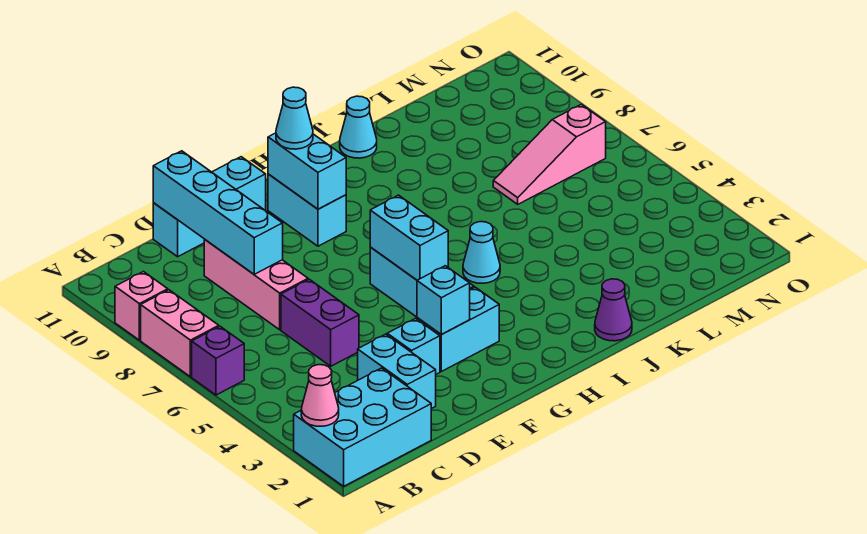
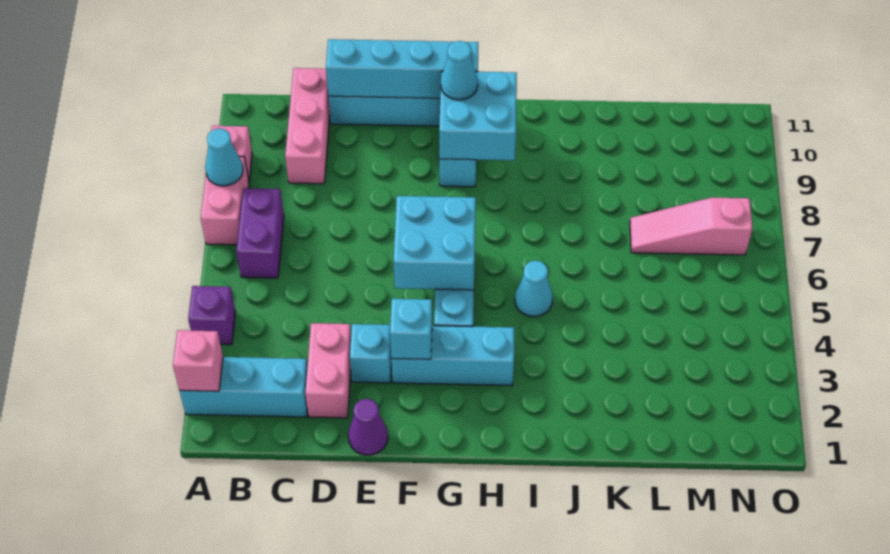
cyan brick A1:C2 level 1 -> cyan brick A2:C2 level 1
pink cone A2 level 2 -> pink brick A2 level 2
purple brick A6 level 1 -> purple brick A4 level 1
cyan brick D2:D3 level 1 -> pink brick D2:D3 level 1
purple brick D5:D6 level 1 -> purple brick B6:B7 level 1
pink brick D7:D9 level 1 -> pink brick C9:C11 level 1
cyan brick D8:D11 level 2 -> cyan brick D11:G11 level 2
cyan brick F3:G3 level 1 -> cyan brick F3:H3 level 1
cyan brick G5:G6 level 2 -> cyan brick F5:G6 level 2
cyan brick G9:G10 level 2 -> cyan brick G9:H10 level 2
purple cone J1 level 1 -> purple cone E1 level 1
cyan cone J11 level 1 -> cyan cone A8 level 2

